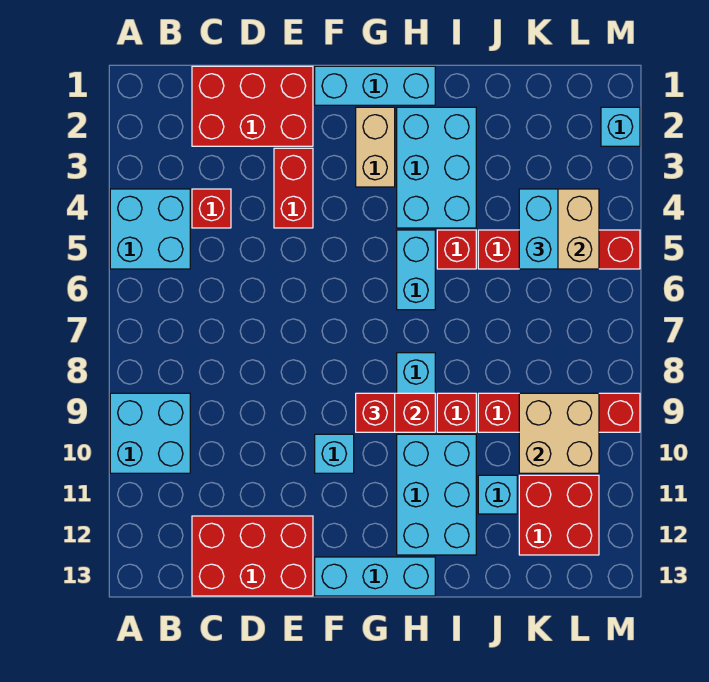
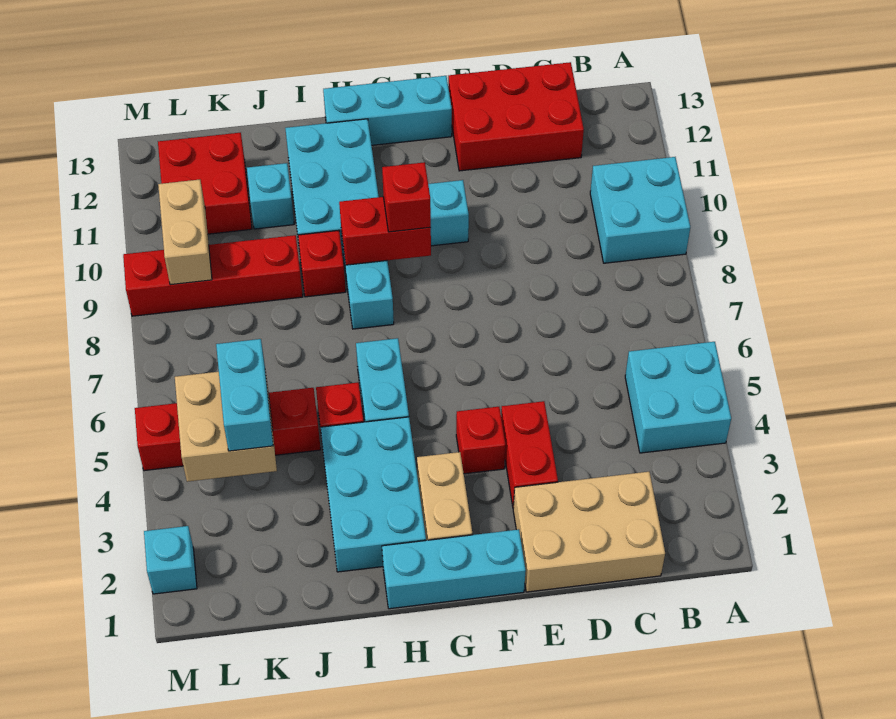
red brick C1:E2 level 1 -> tan brick C1:E2 level 1
red brick C4 level 1 -> red brick F4 level 1
tan brick K9:L10 level 2 -> tan brick L9:L10 level 2

